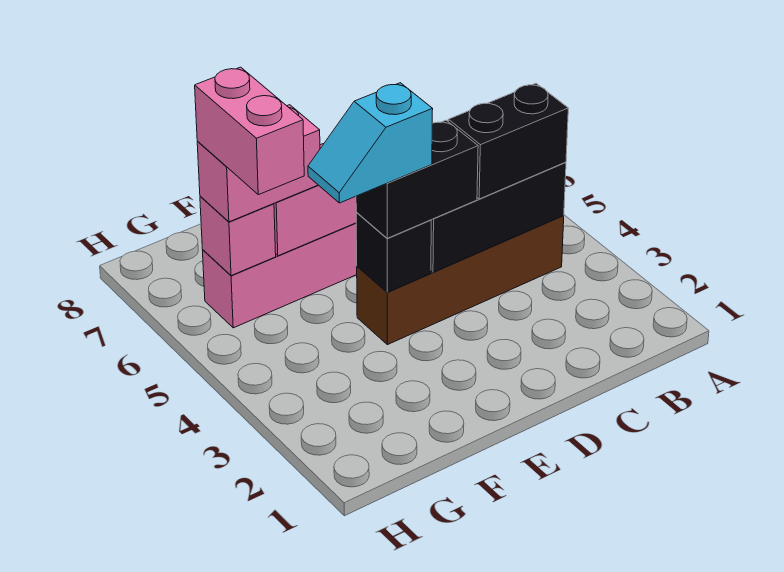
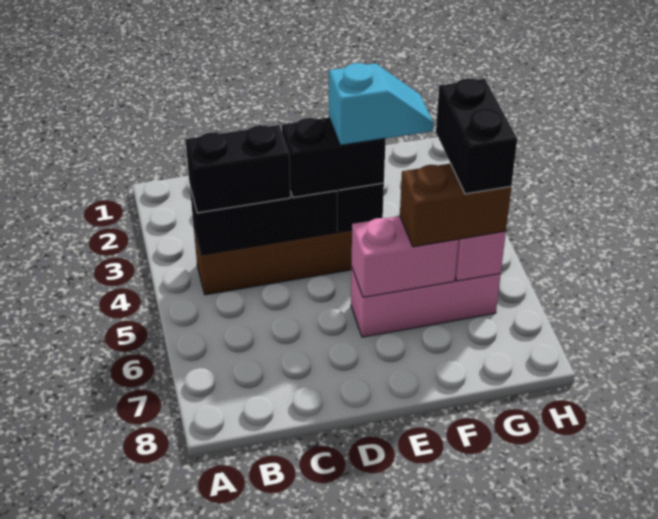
pink brick F6:G6 level 3 -> brown brick F6:G6 level 3
pink brick G5:G6 level 4 -> black brick G5:G6 level 4

